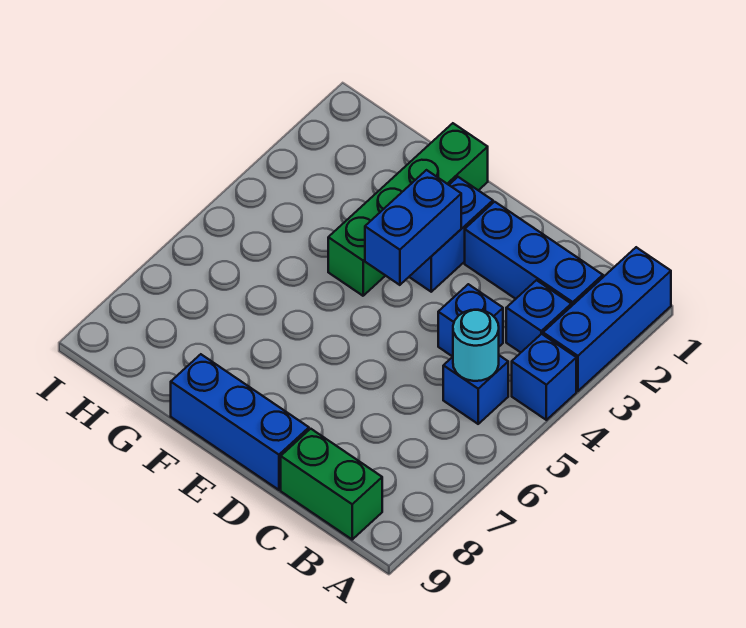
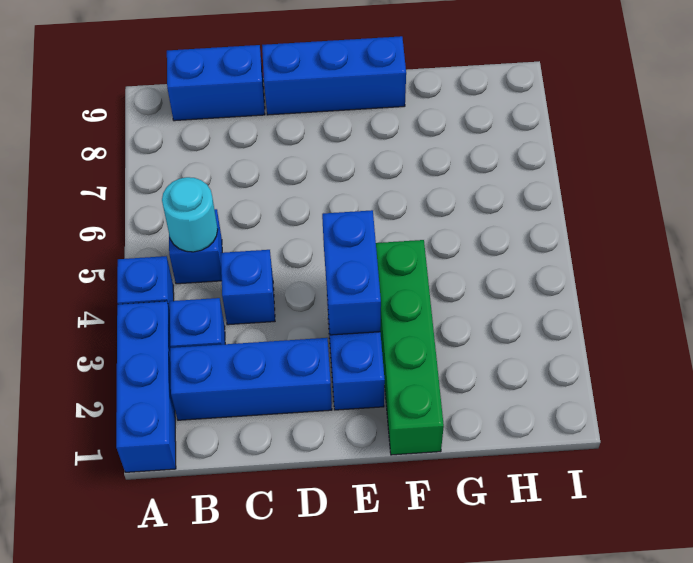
green brick B9:C9 level 1 -> blue brick B9:C9 level 1

